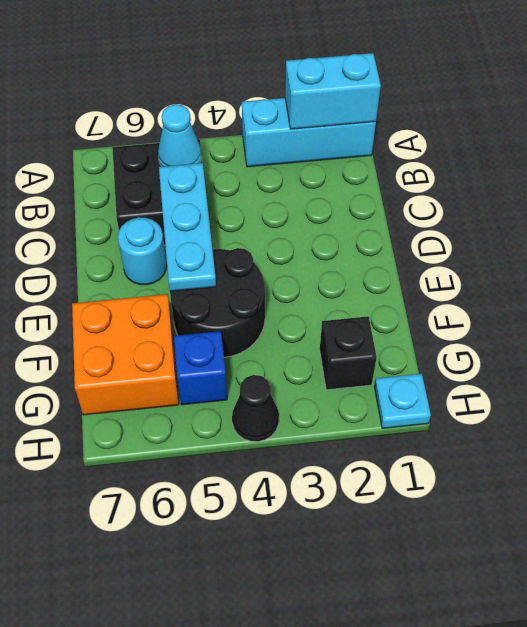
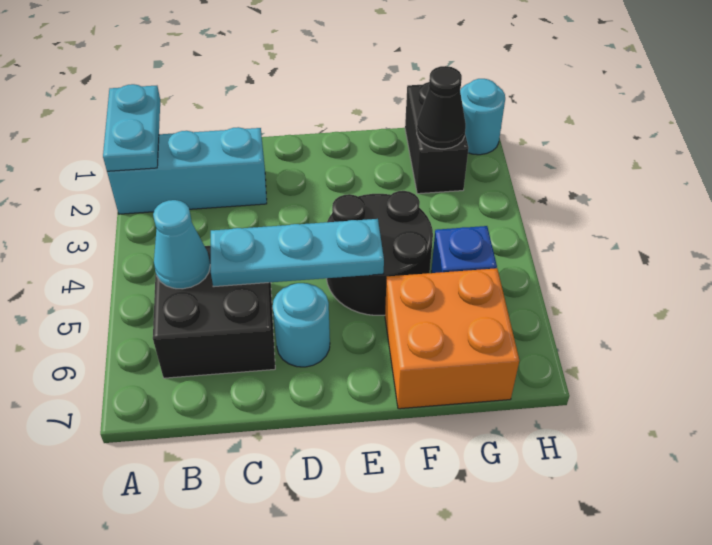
cyan brick A1:A3 level 1 -> cyan brick A2:C2 level 1
cyan brick A1:A2 level 2 -> cyan plate A1:A2 level 2
black brick G2 level 1 -> black brick G1:G2 level 1
cyan plate H1 level 1 -> cyan round brick H1 level 1
black cone H4 level 1 -> black cone G2 level 2

